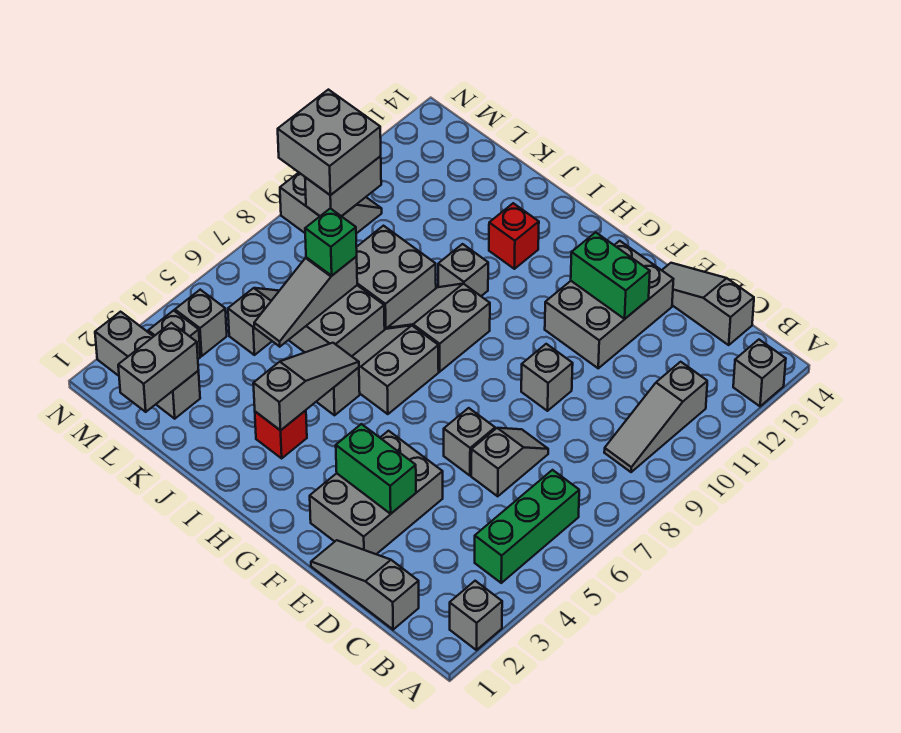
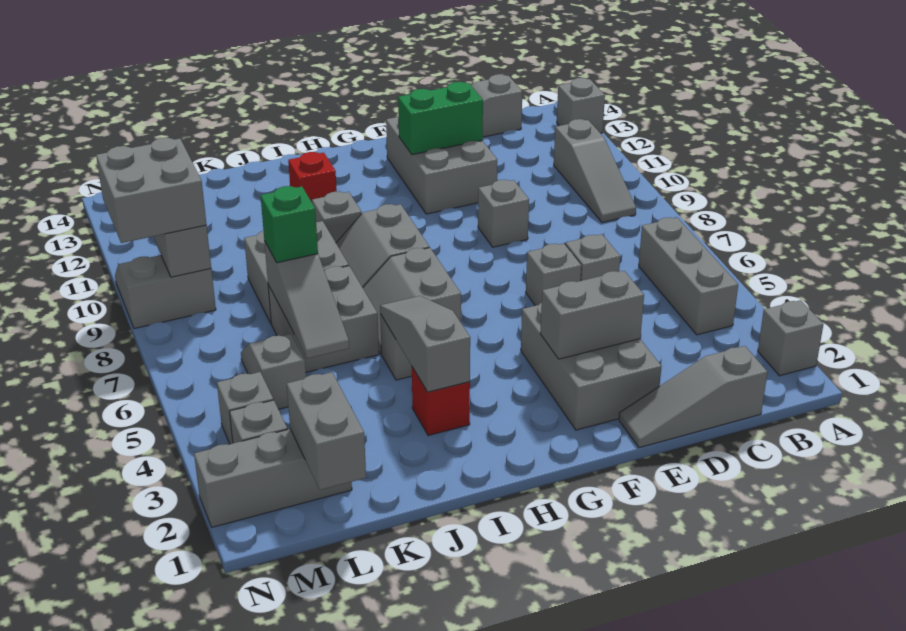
green brick B4:B6 level 1 -> grey brick B4:B6 level 1
green brick E3:F3 level 2 -> grey brick E3:F3 level 2

